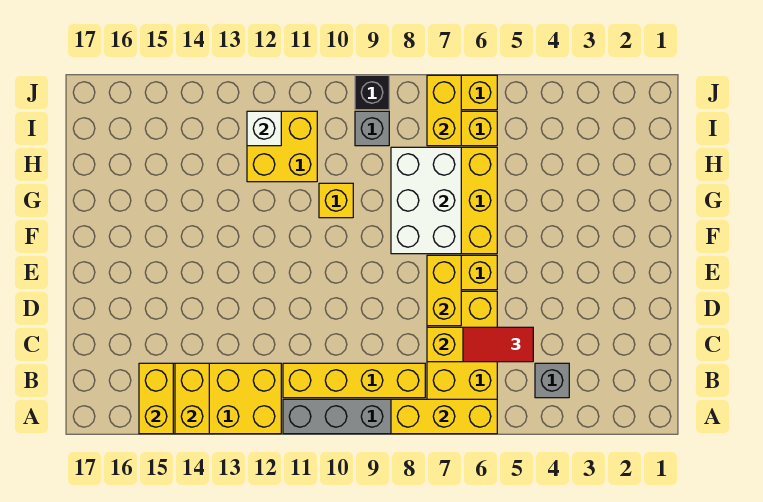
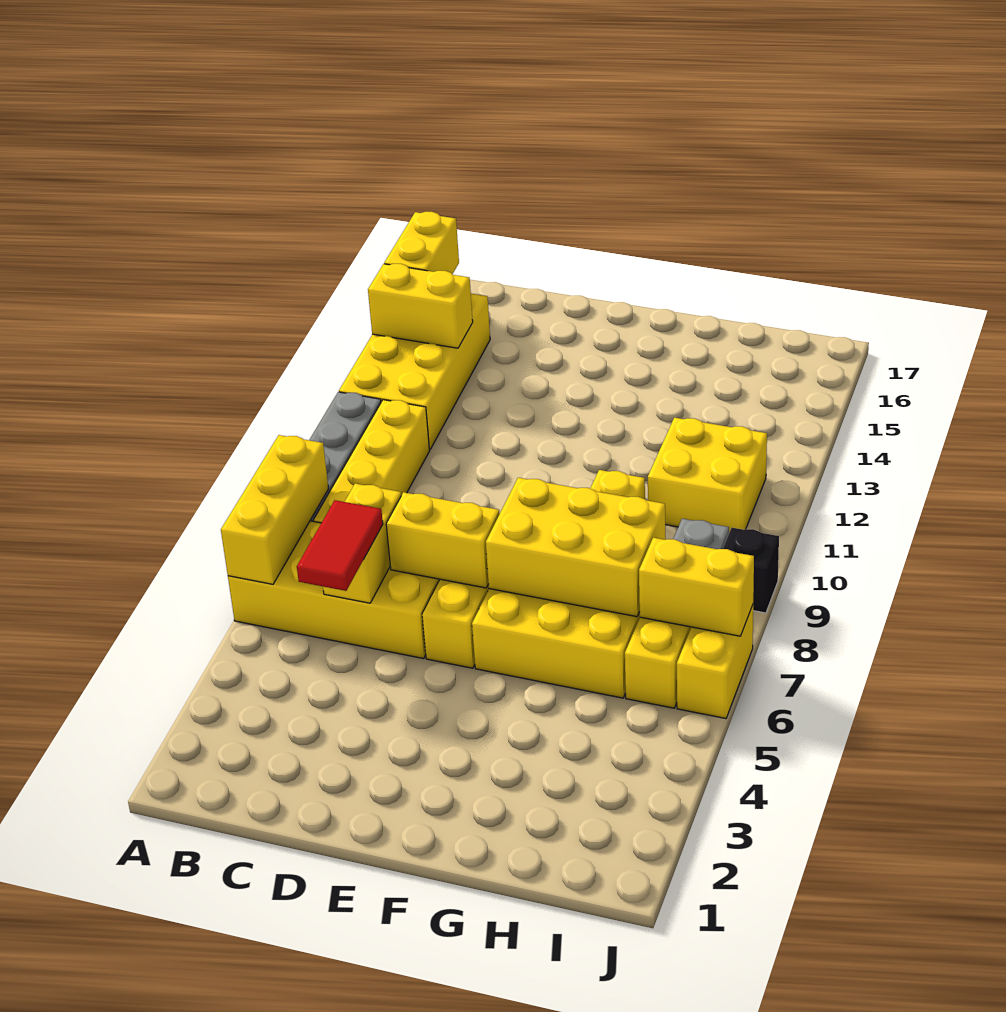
yellow brick A15:B15 level 2 -> yellow brick A15:A16 level 2
grey brick B4 level 1 -> none
white brick F7:H8 level 2 -> yellow brick F7:H8 level 2
white brick I12 level 2 -> none

